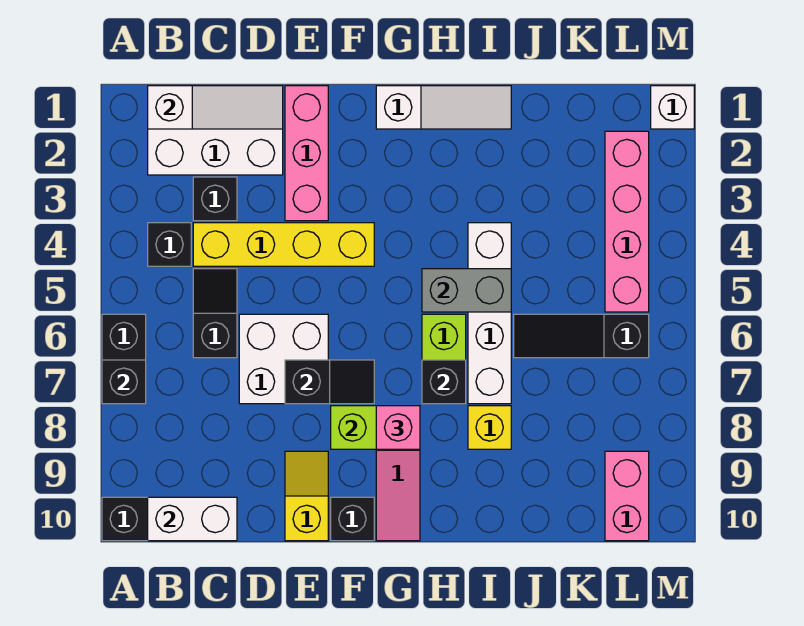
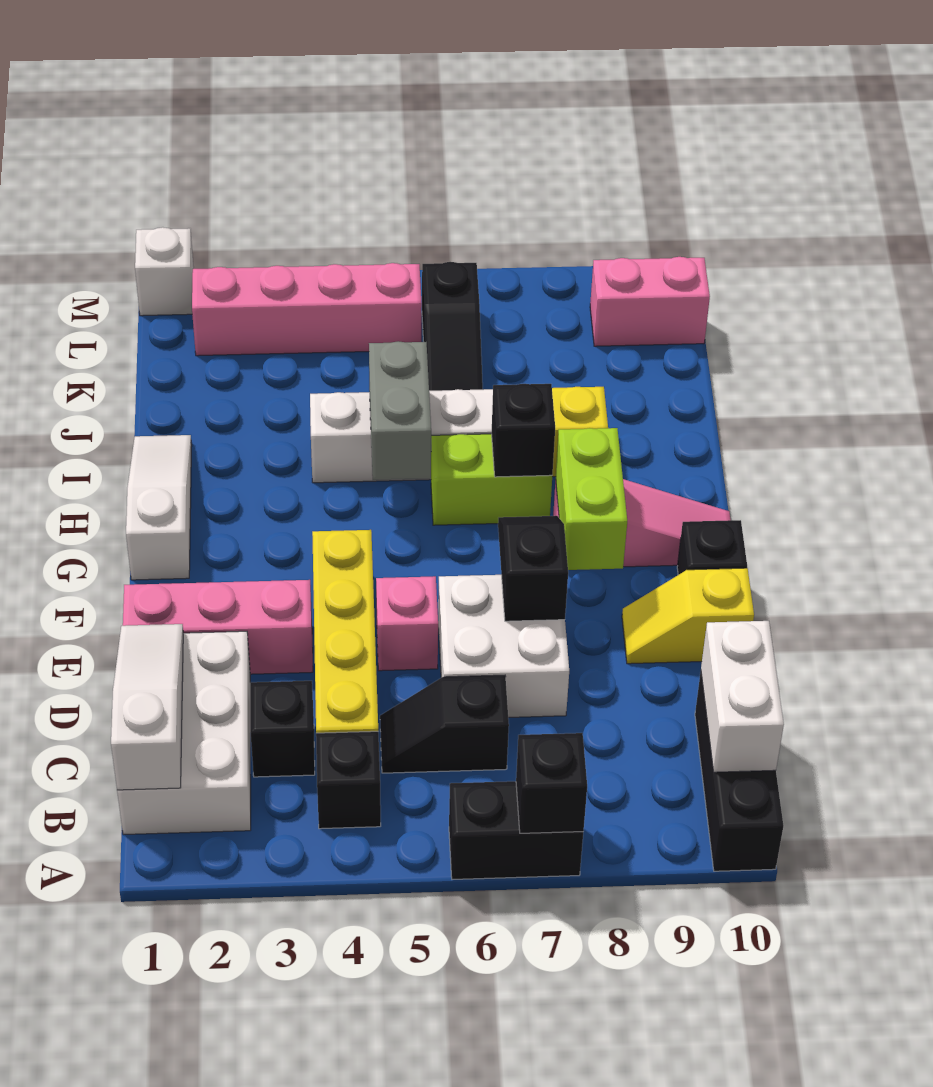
pink brick G8 level 3 -> pink brick E5 level 1

